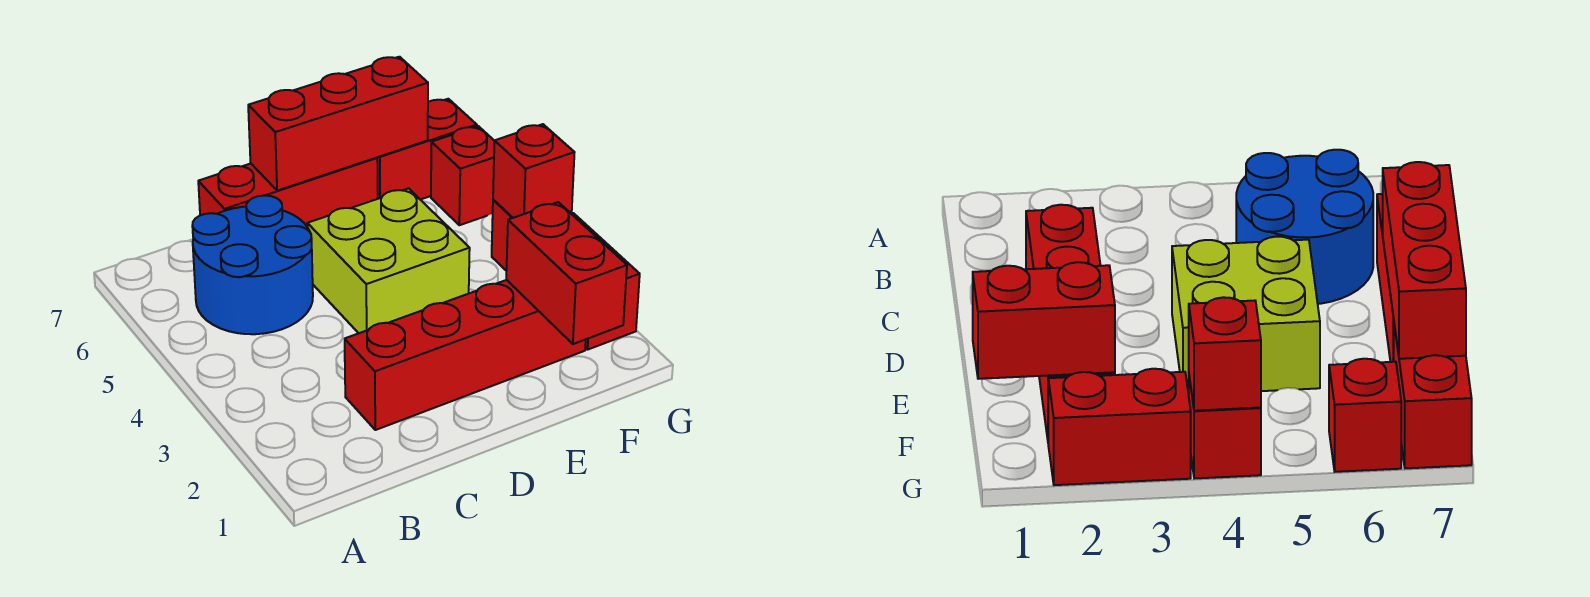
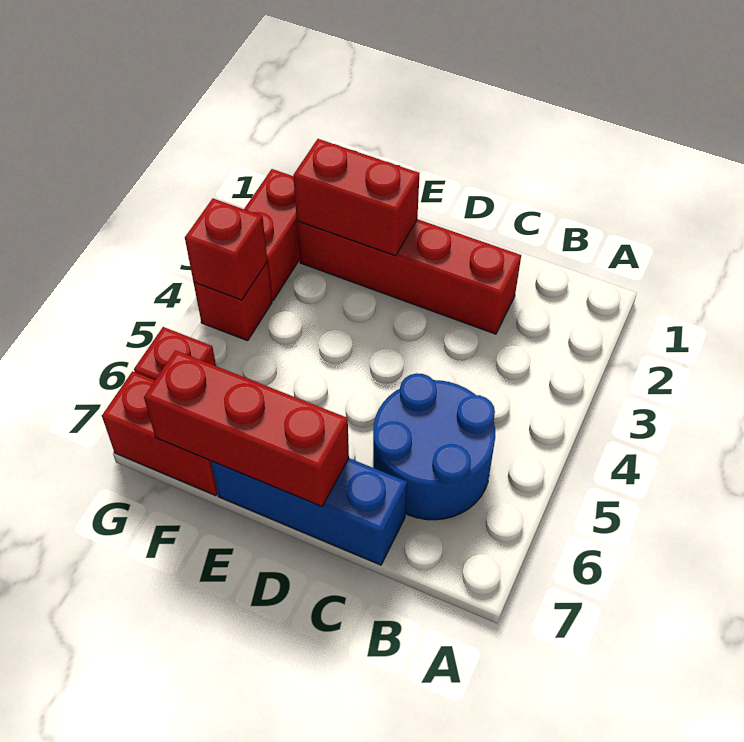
red brick C7:E7 level 1 -> blue brick C7:E7 level 1
lime brick D4:E5 level 1 -> none
red brick F1:F2 level 2 -> red brick E2:F2 level 2

